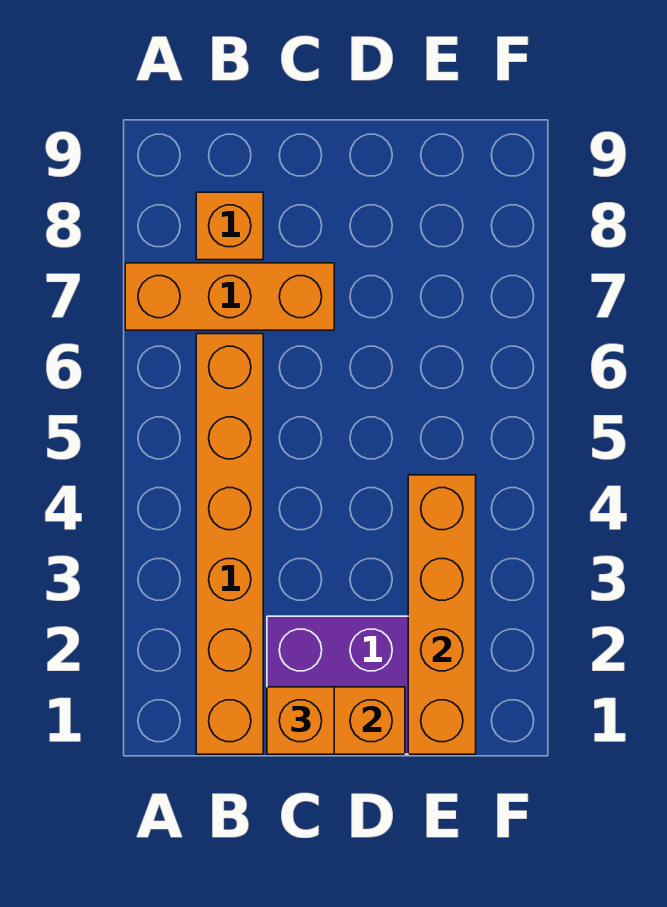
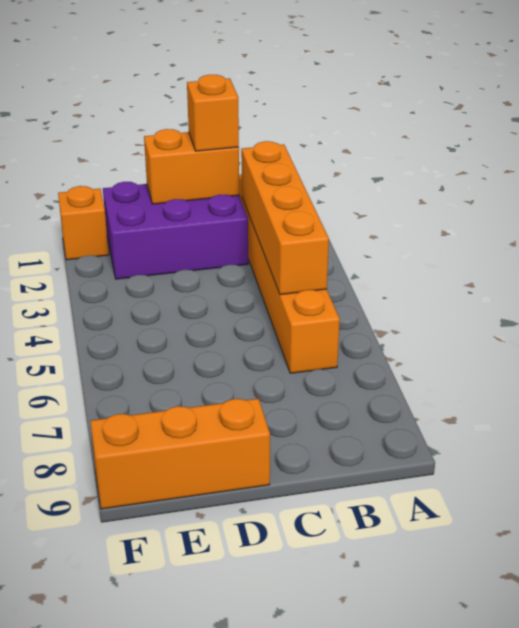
orange brick A7:C7 level 1 -> orange brick D9:F9 level 1
orange brick B8 level 1 -> orange brick F1 level 1
orange brick E1:E4 level 2 -> orange brick B2:B5 level 2

